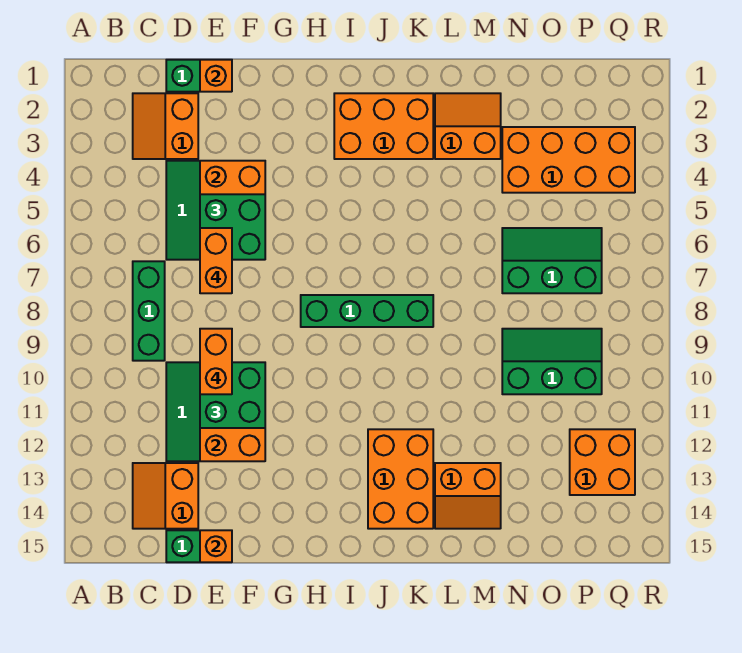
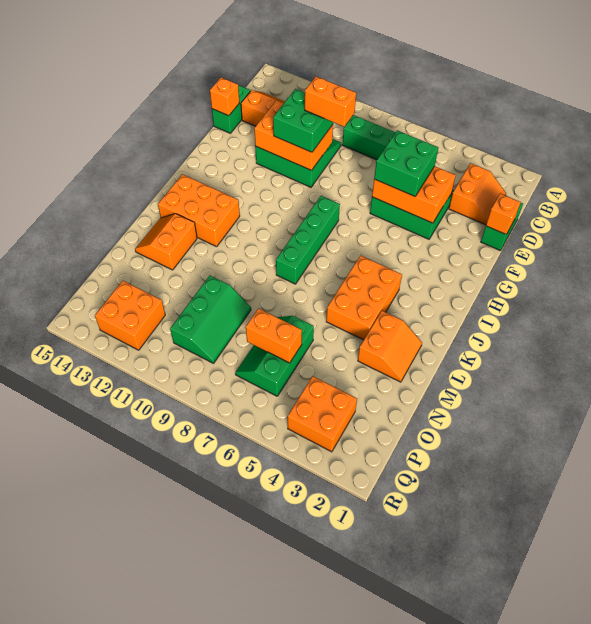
orange slope C2:D3 level 1 top D -> orange slope C2:D3 level 1 top 3
orange brick E6:E7 level 4 -> orange brick O6:O7 level 2
orange brick I2:K3 level 1 -> orange brick J4:L5 level 1
orange brick N3:Q4 level 1 -> orange brick P3:Q4 level 1
green slope N6:P7 level 1 top 7 -> green slope N6:P7 level 1 top 6

